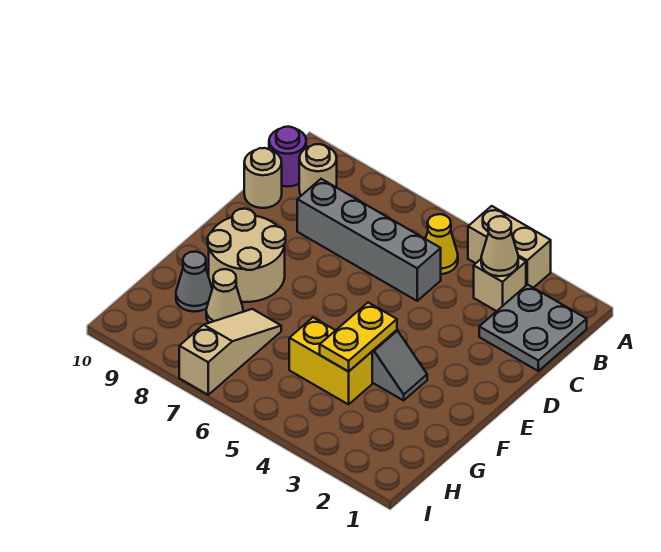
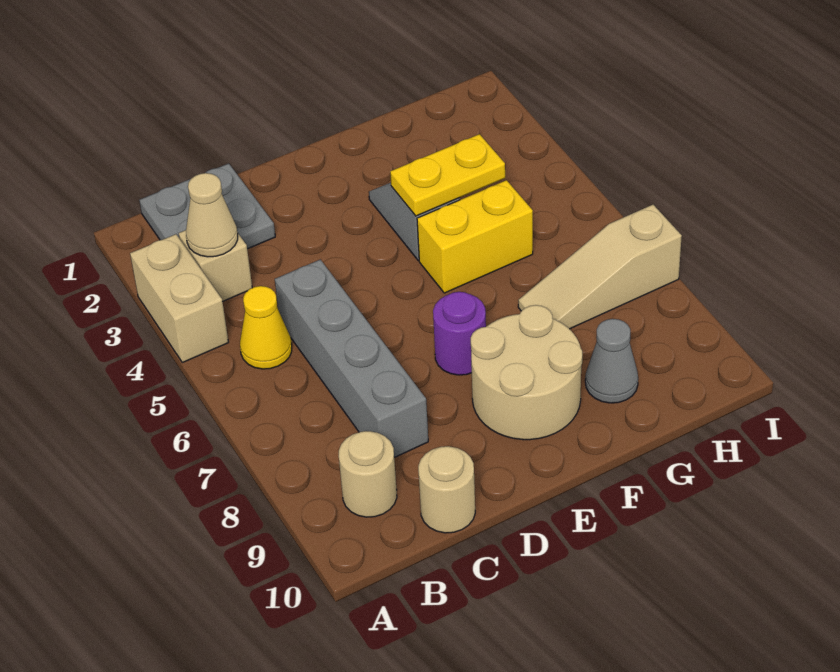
purple round brick B10 level 1 -> purple round brick E7 level 1
yellow brick G4:G5 level 1 -> yellow brick F5:G5 level 1
tan cone G8 level 1 -> none

